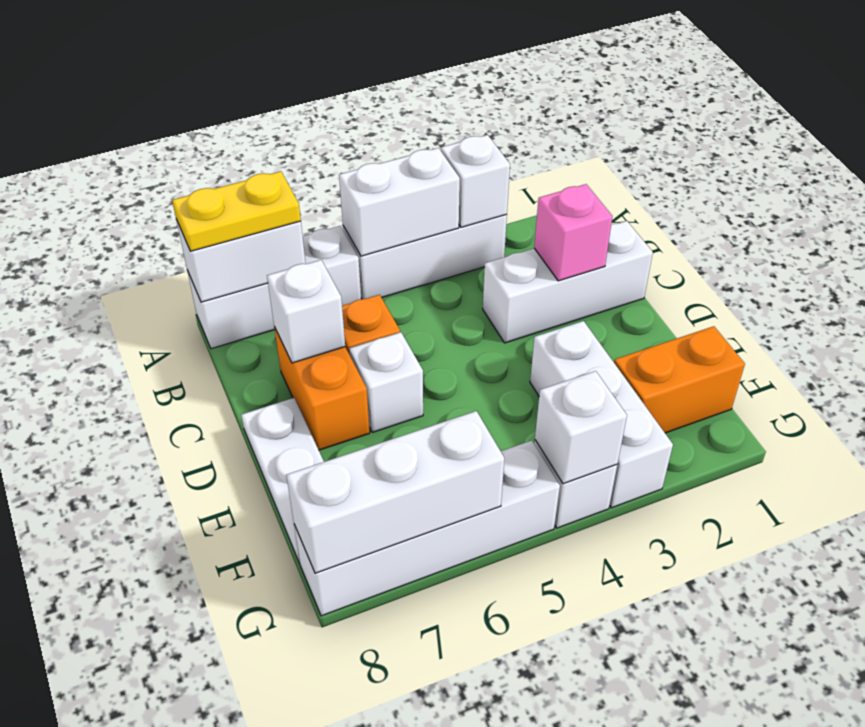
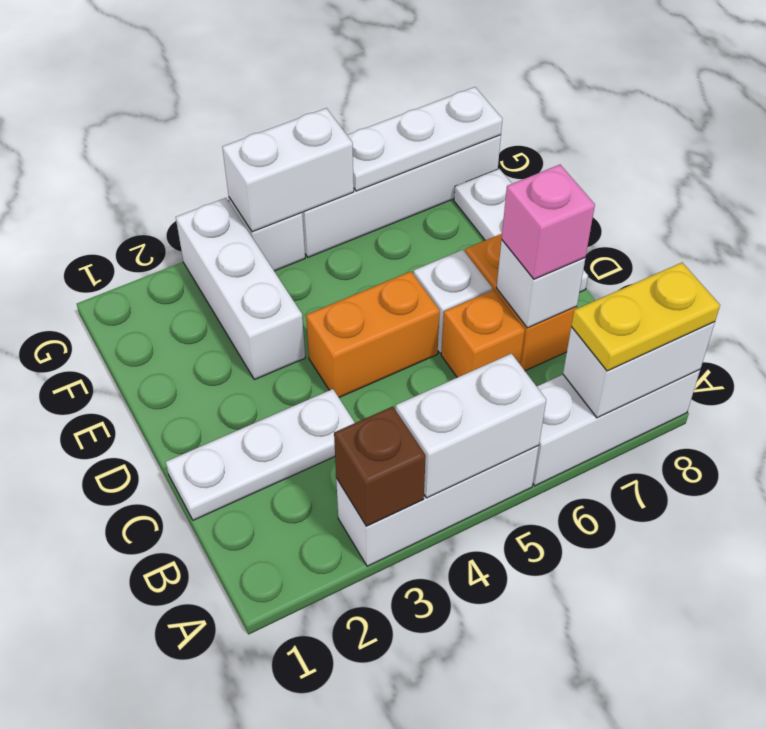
white brick A3 level 2 -> brown brick A3 level 2
white brick C1:C3 level 1 -> white plate C1:C3 level 1
pink brick C2 level 2 -> pink brick C7 level 3
orange brick F1:F2 level 1 -> orange brick D4:D5 level 1
white brick G4 level 2 -> white brick G4:G5 level 2
white brick G6:G8 level 2 -> white plate G6:G8 level 2

